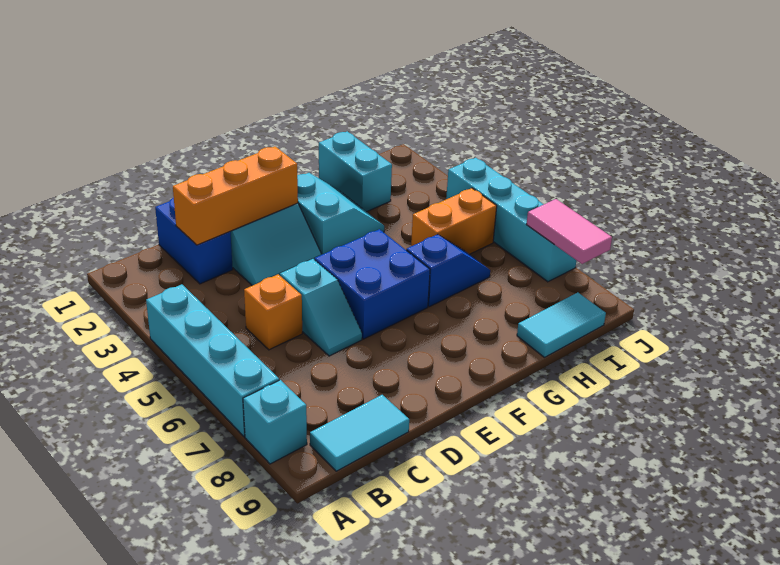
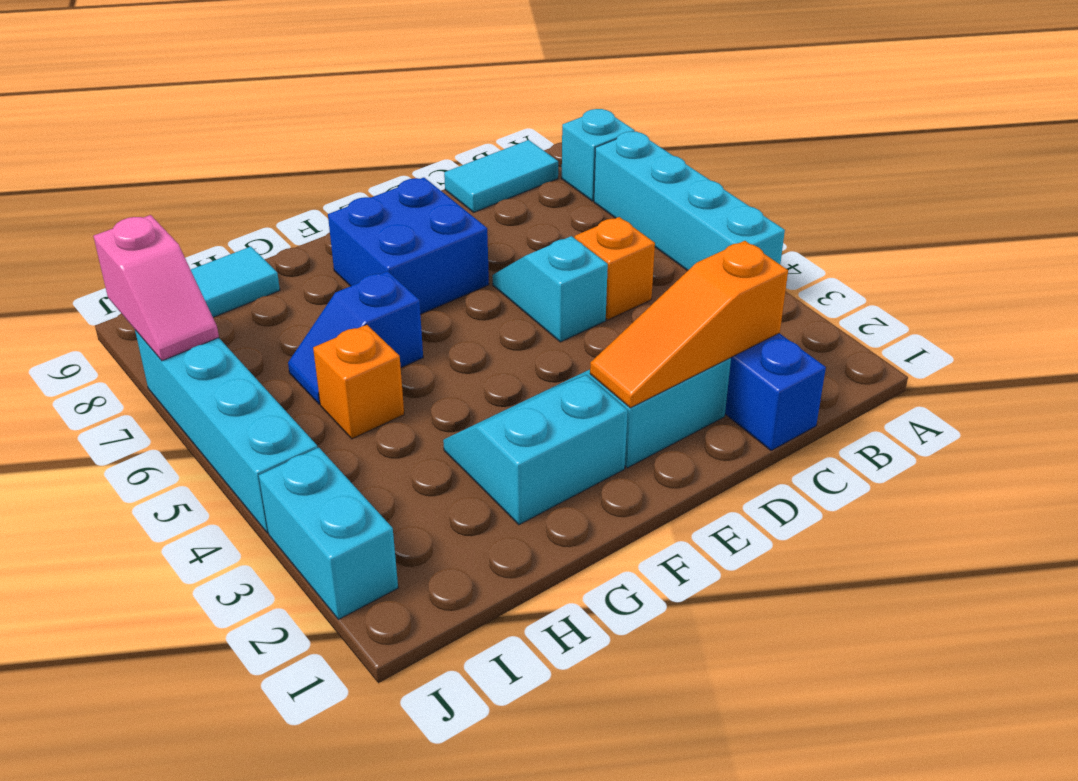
orange brick C2:E2 level 2 -> orange slope C2:E2 level 2 top C
blue brick E5:F6 level 1 -> blue brick E7:F8 level 1
cyan slope F2:G3 level 1 top F -> cyan slope F2:G3 level 1 top 2
cyan brick H1:H2 level 1 -> cyan brick J2:J3 level 1
orange brick H5:I5 level 1 -> orange brick H5 level 1
pink tile J7:J8 level 2 -> pink slope J7:J8 level 2 top 8

